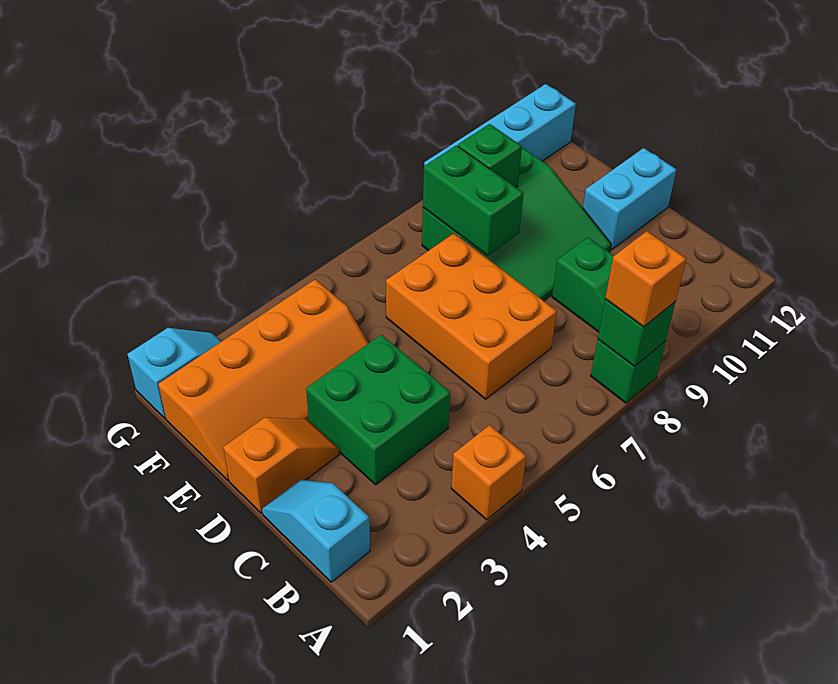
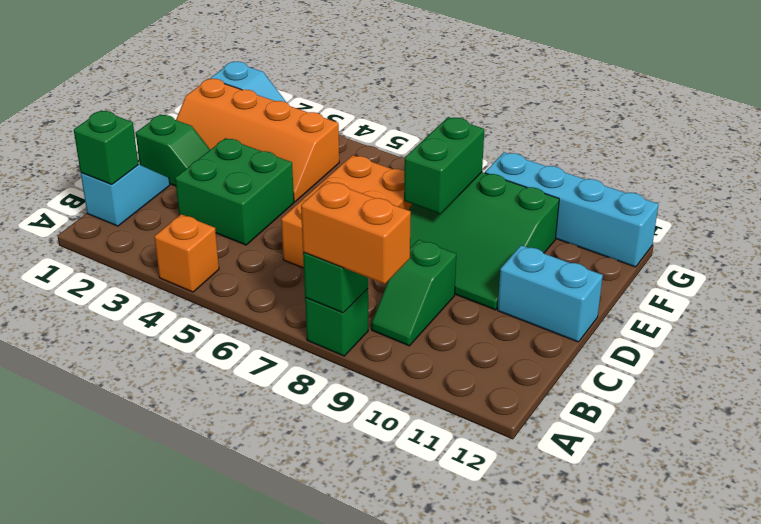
orange brick A8 level 3 -> orange brick A8:A9 level 3
orange slope D1:D2 level 1 top 1 -> green slope D1:D2 level 1 top 1
green brick F9 level 2 -> green brick B1 level 2

